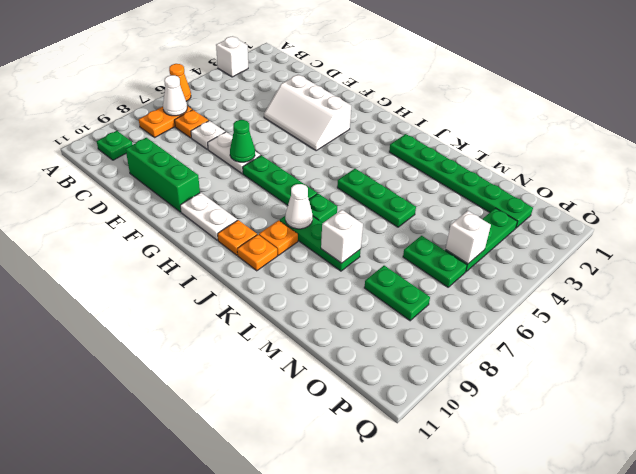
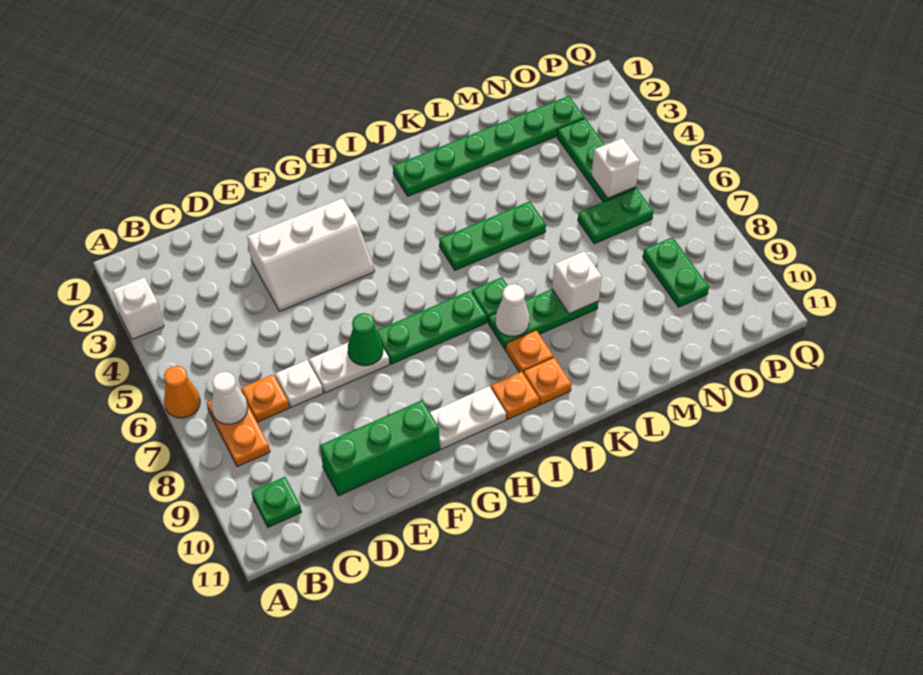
green plate N8:O8 level 1 -> green plate O8:O9 level 1

